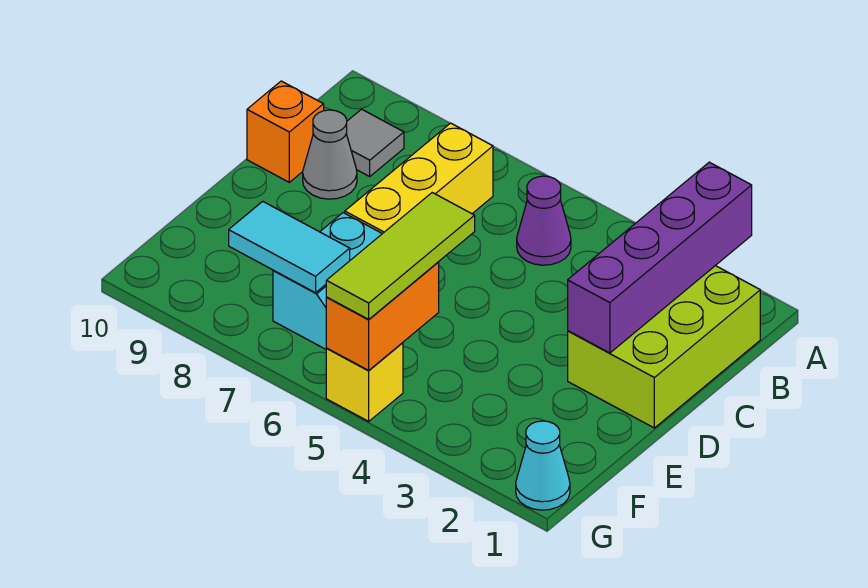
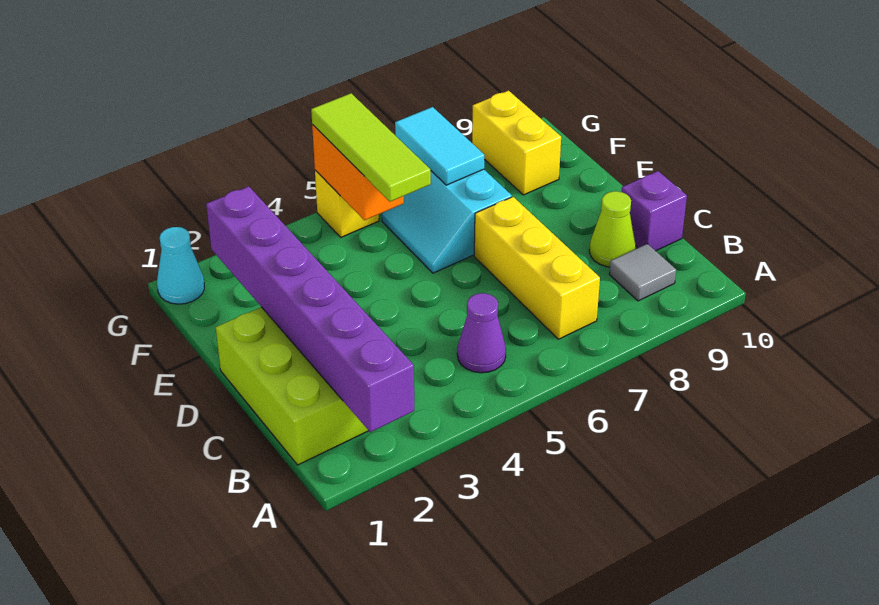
purple brick A2:D2 level 2 -> purple brick A2:F2 level 2
grey cone C9 level 1 -> lime cone C9 level 1
orange brick C10 level 1 -> purple brick C10 level 1
cyan tile F7:F8 level 2 -> cyan tile F7:G7 level 2
none -> yellow brick F9:G9 level 1

